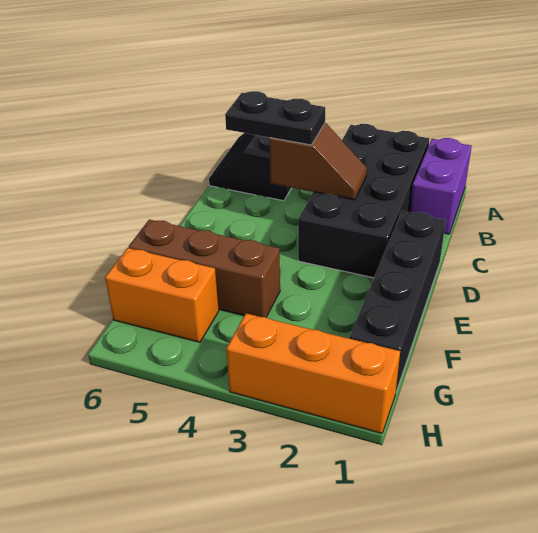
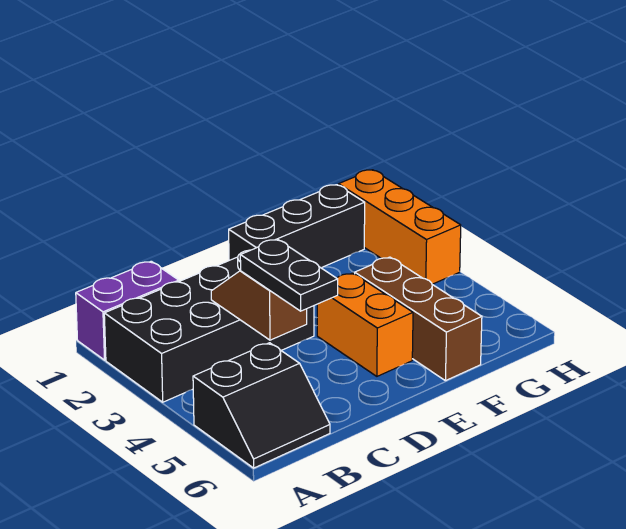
black brick D1:G1 level 1 -> black brick E1:G1 level 1
orange brick G5:G6 level 1 -> orange brick E4:E5 level 1

